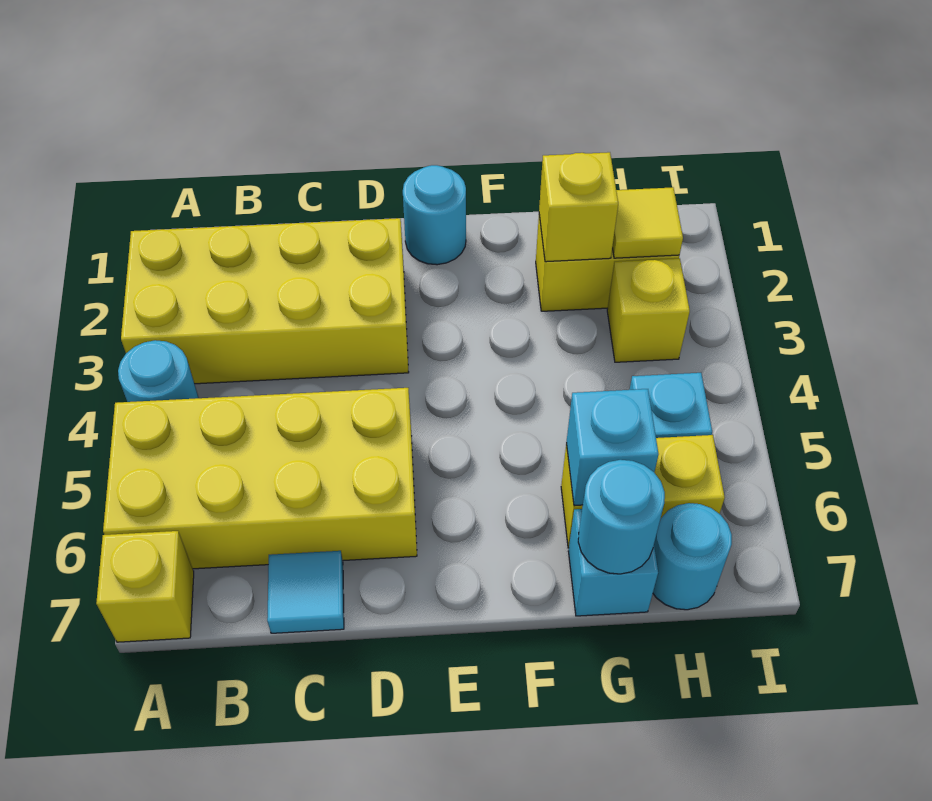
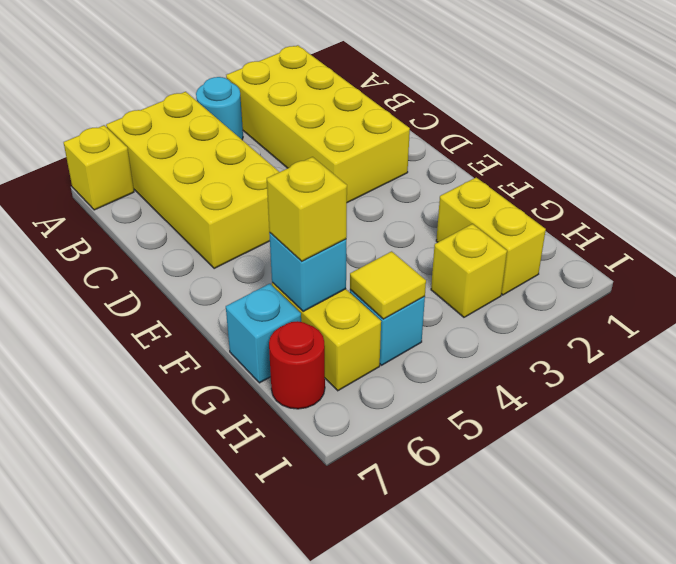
cyan tile C7 level 1 -> none
cyan round brick E1 level 1 -> none
yellow brick G2 level 2 -> yellow brick G6 level 3
cyan round brick G7 level 2 -> none
yellow tile H2 level 2 -> yellow tile H5 level 2
cyan round brick H7 level 1 -> red round brick H7 level 1

